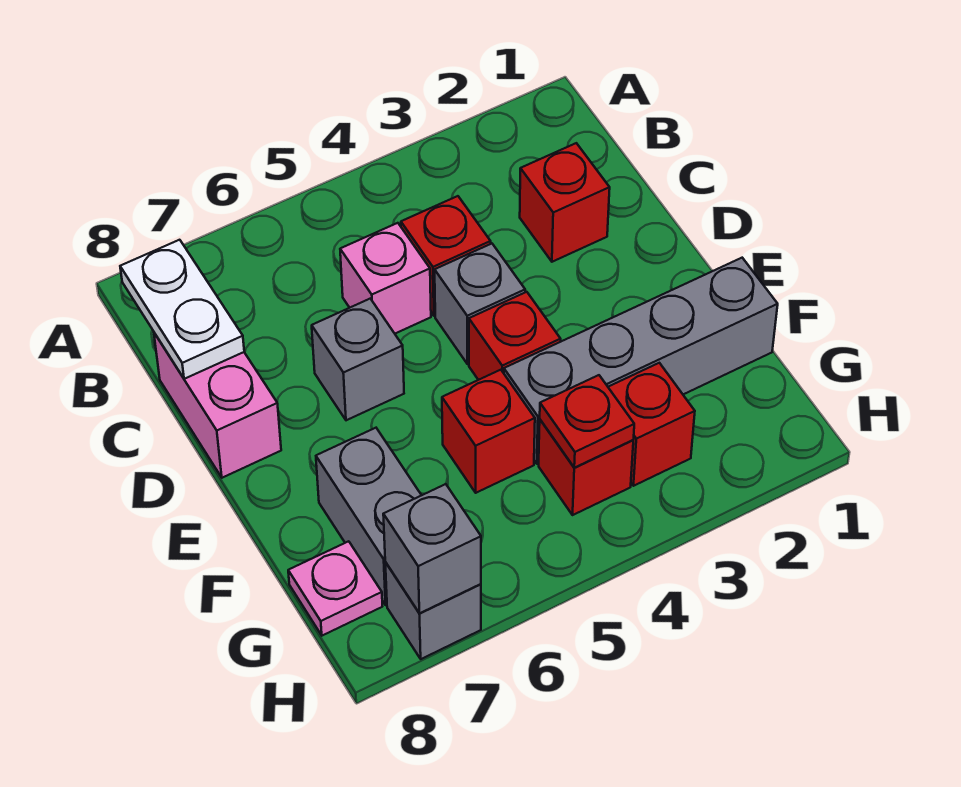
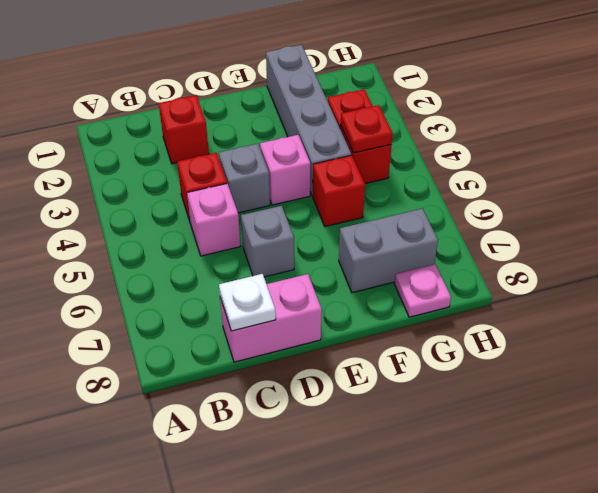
white plate B8:C8 level 2 -> white plate C8 level 2
red brick E4 level 1 -> pink brick E4 level 1
grey brick H7 level 1 -> none
grey brick H7 level 2 -> none

